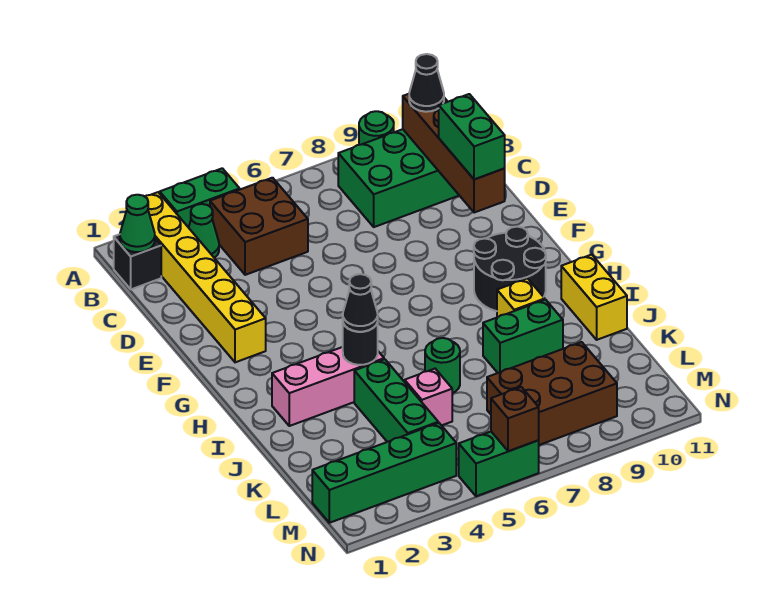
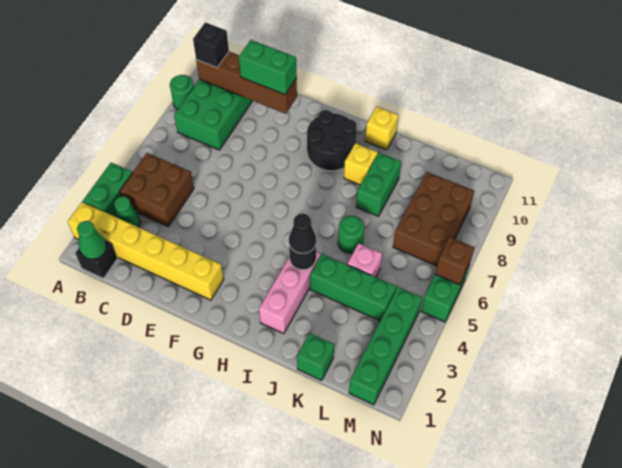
black cone B10 level 3 -> black brick B10 level 3
yellow brick I11:J11 level 1 -> yellow brick I11 level 1
none -> green brick K1 level 1

